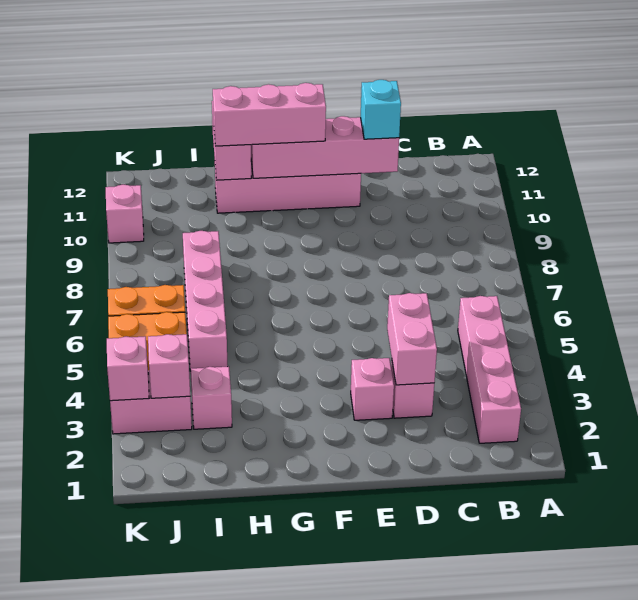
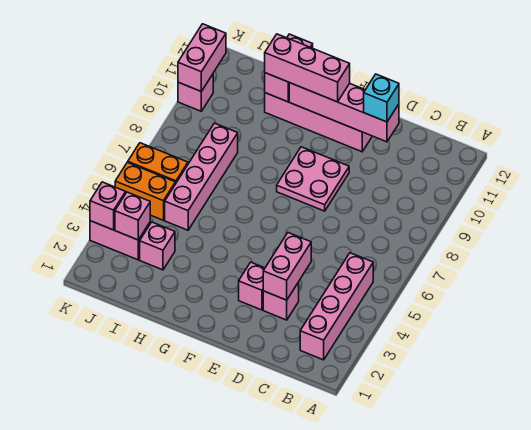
none -> pink plate E8:F9 level 1
none -> pink brick K10:K11 level 2

